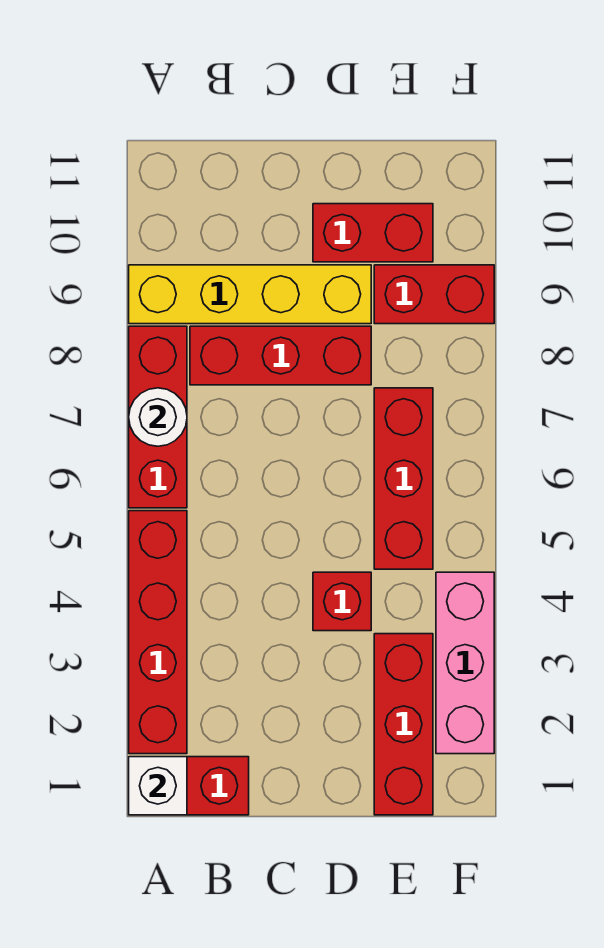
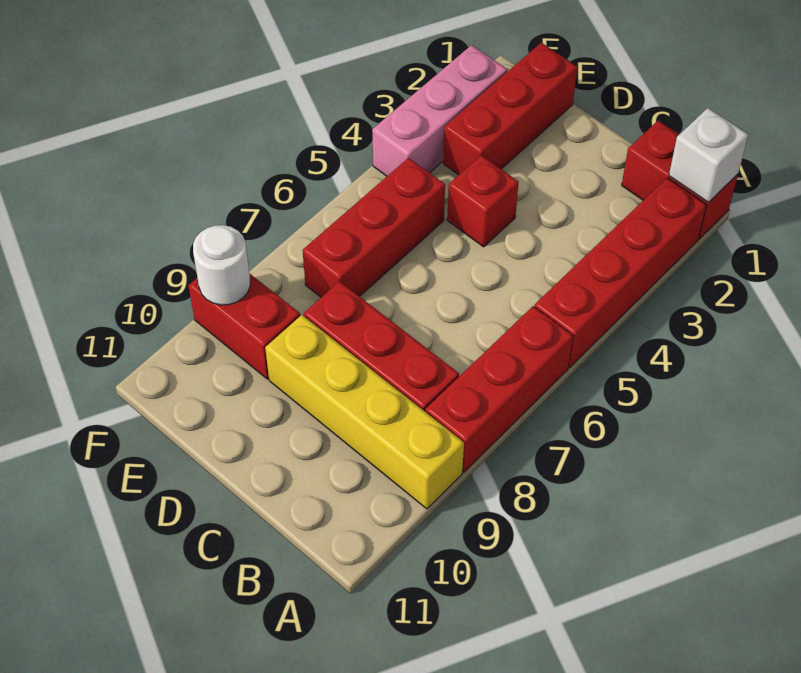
white round brick A7 level 2 -> white round brick F9 level 2
red brick D10:E10 level 1 -> none

